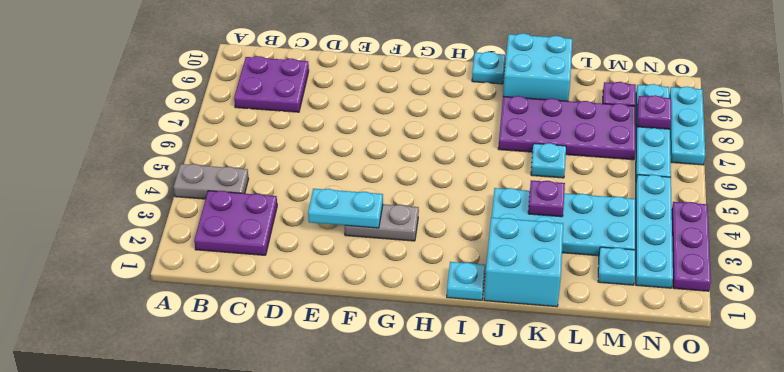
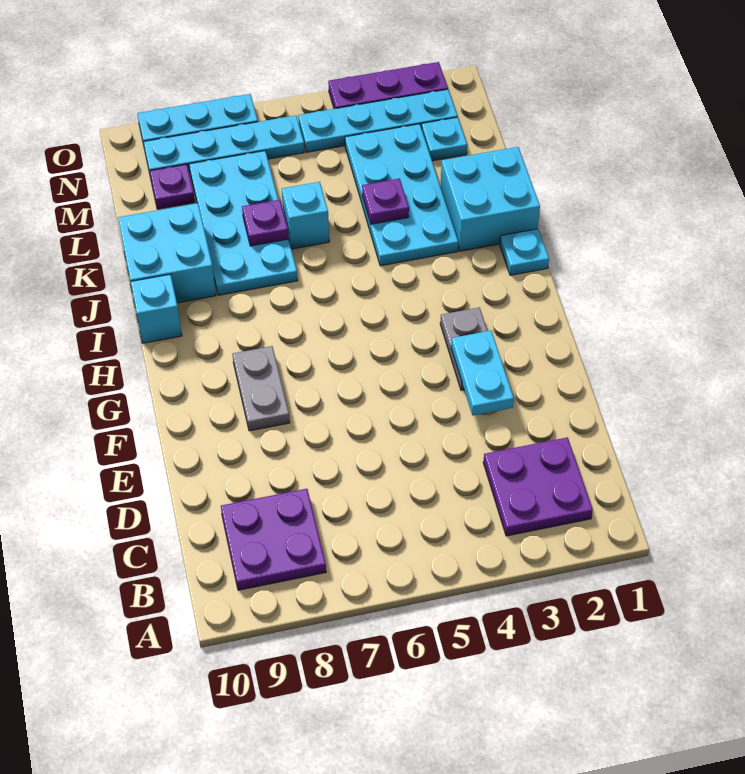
grey plate A4:B4 level 1 -> grey plate F8:G8 level 1
cyan plate I10 level 1 -> cyan brick I10 level 1
purple plate J7:M8 level 1 -> cyan plate J7:M8 level 1
cyan plate K6 level 1 -> cyan brick K6 level 1
purple plate N8 level 2 -> purple plate K7 level 2

